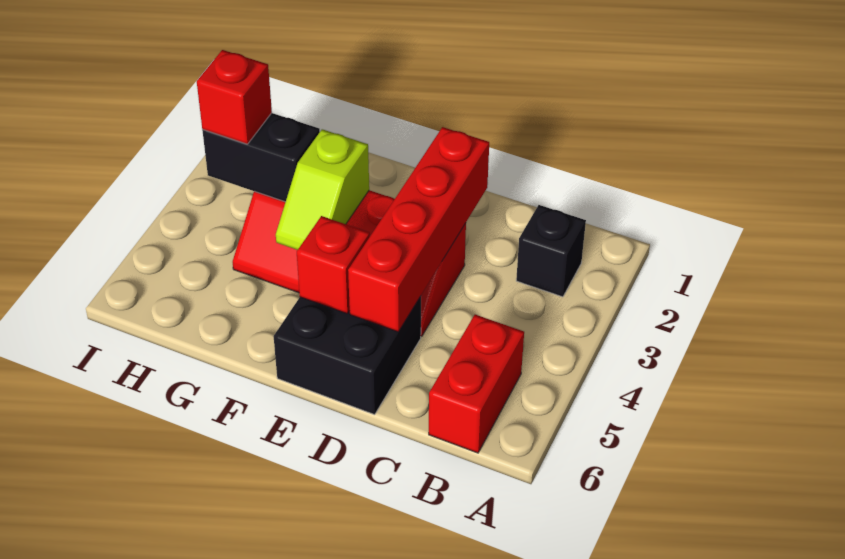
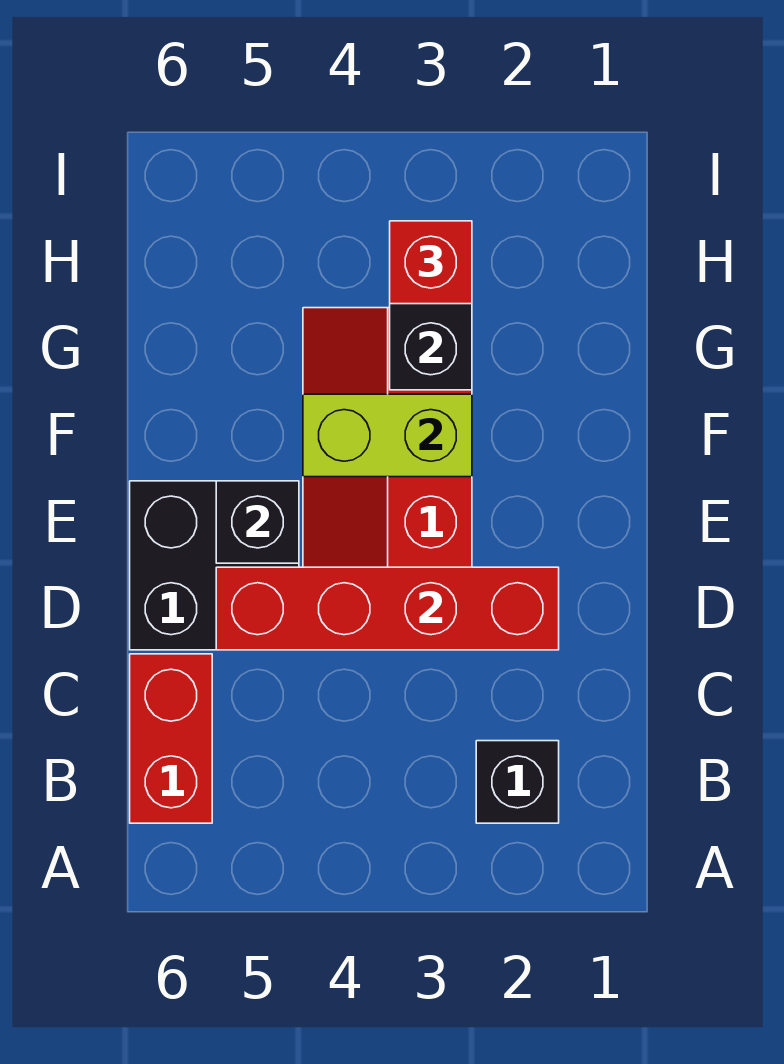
red brick B5:B6 level 1 -> red brick B6:C6 level 1
red brick E5 level 2 -> black brick E5 level 2
lime slope F3:F4 level 2 top 3 -> lime brick F3:F4 level 2

